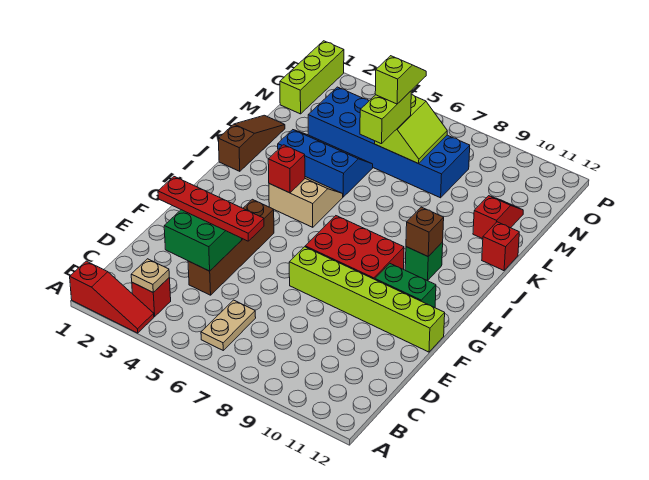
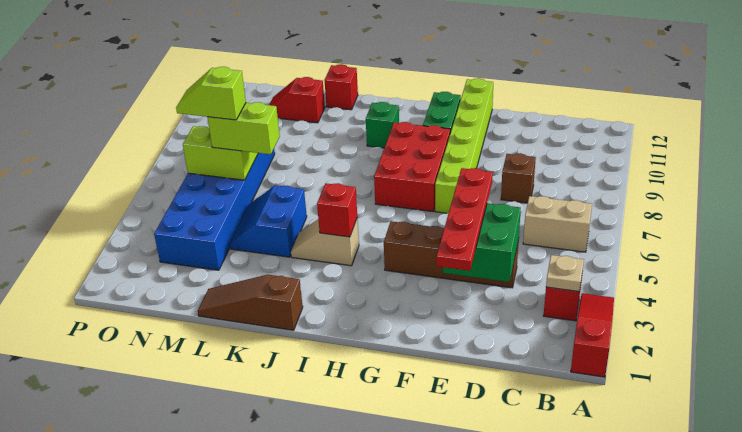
tan plate B6:C6 level 1 -> tan brick B6:C6 level 1
tan slope I4:J5 level 1 top I -> tan slope I4:J4 level 1 top I
brown brick I10 level 2 -> brown brick D8 level 1
blue slope K3:L5 level 1 top K -> blue slope K4:L5 level 1 top K
lime brick N1:P1 level 1 -> none

